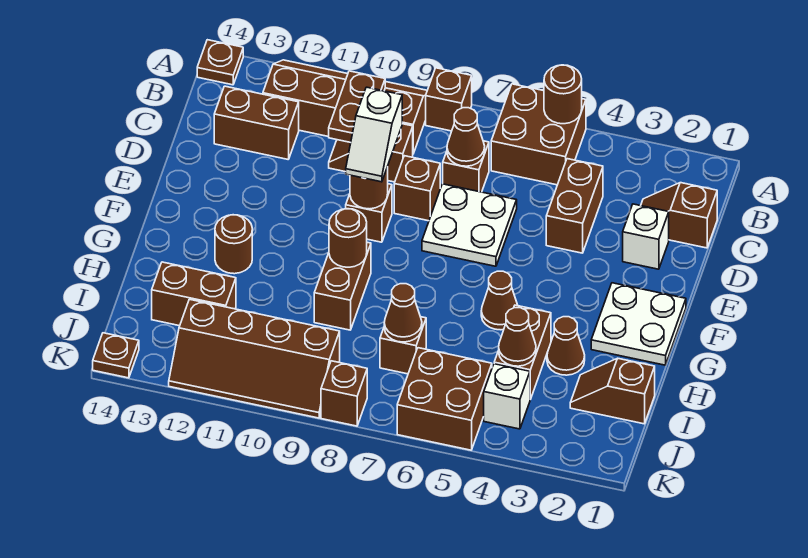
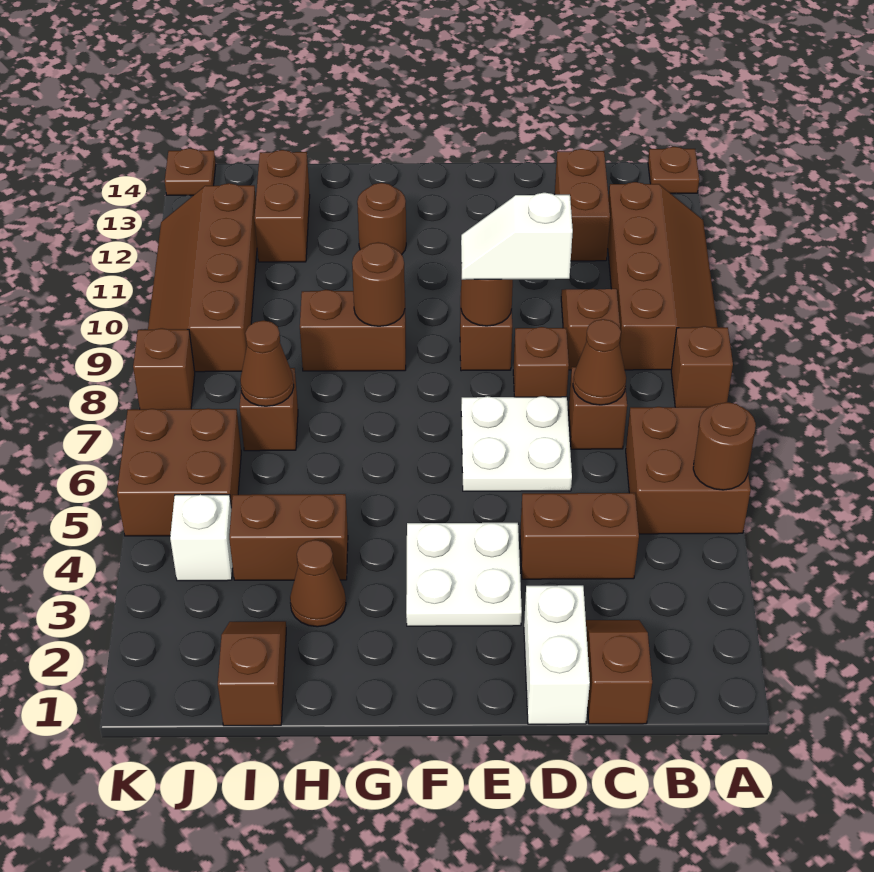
brown plate B10:C10 level 2 -> none
white brick D2 level 1 -> white brick D1:D2 level 1
white plate F1:G2 level 1 -> white plate E3:F4 level 1
brown cone G5 level 1 -> none
brown cone I4 level 2 -> none

